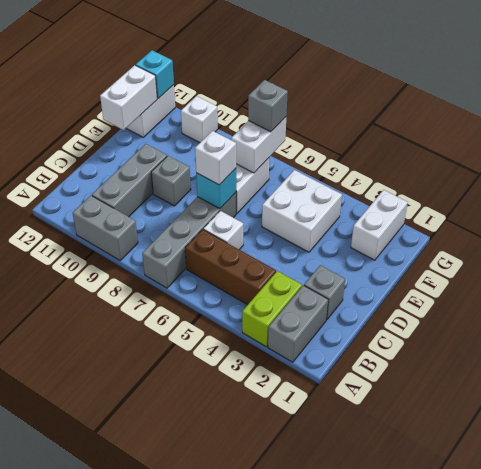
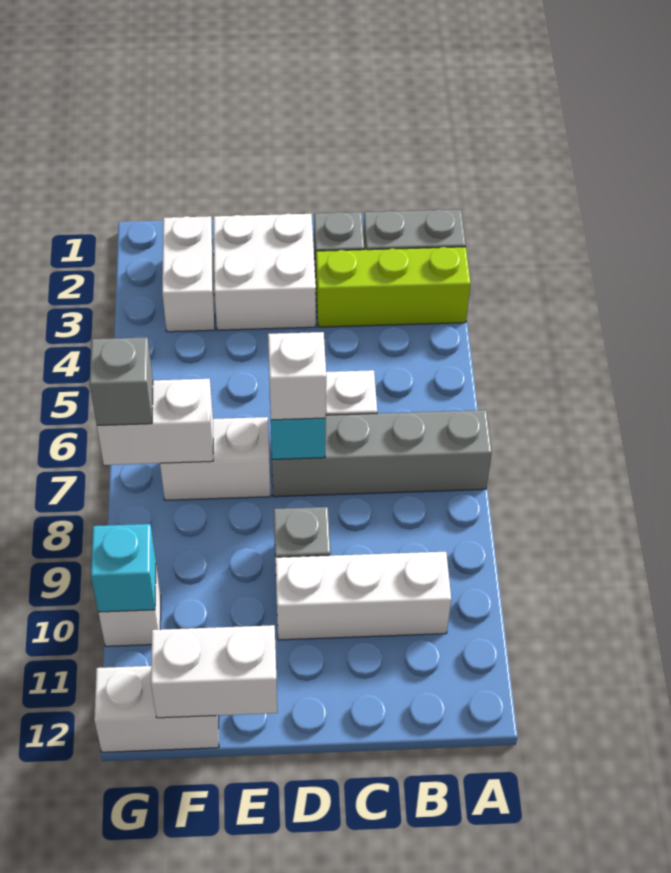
lime brick A3:B3 level 1 -> lime brick A3:C3 level 1
grey brick A9:A10 level 1 -> none
brown brick B4:B6 level 1 -> none
grey brick B10:D10 level 1 -> white brick B10:D10 level 1
white brick E4:F5 level 1 -> white brick D2:E3 level 1
white brick F2:G2 level 1 -> white brick F2:F3 level 1
cyan brick G12 level 2 -> cyan brick G10 level 2

